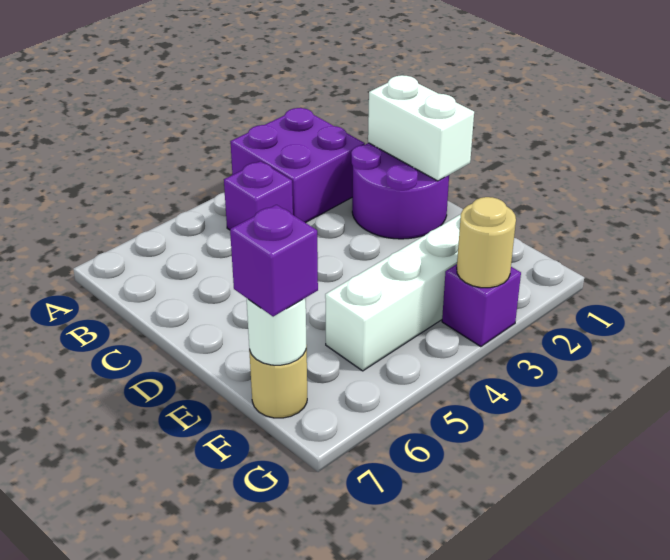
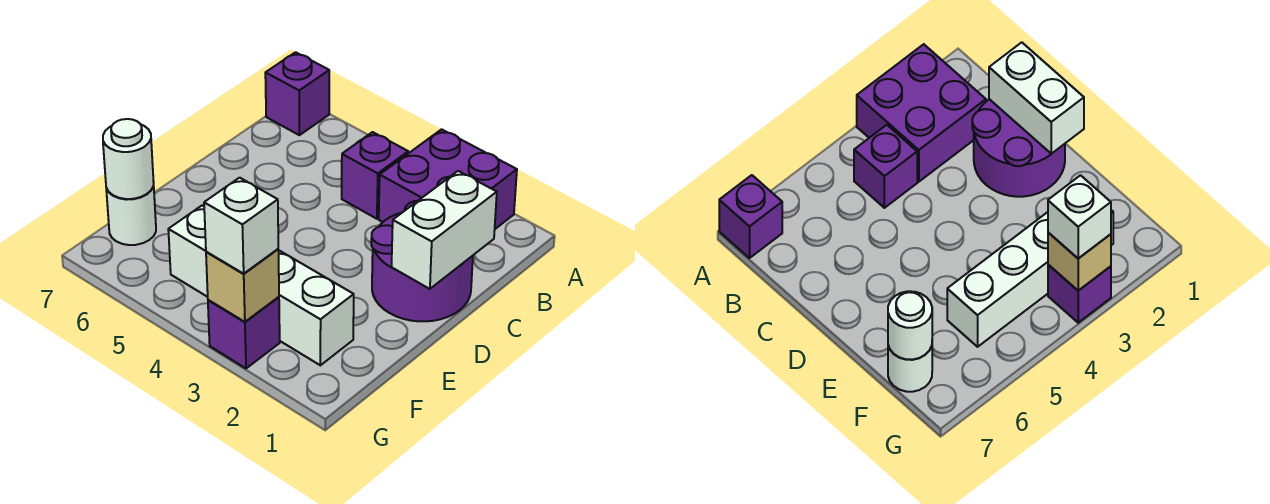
tan round brick F7 level 1 -> white round brick F7 level 1
purple brick F7 level 3 -> purple brick A7 level 1
tan round brick G3 level 2 -> tan brick G3 level 2
none -> white brick G3 level 3

